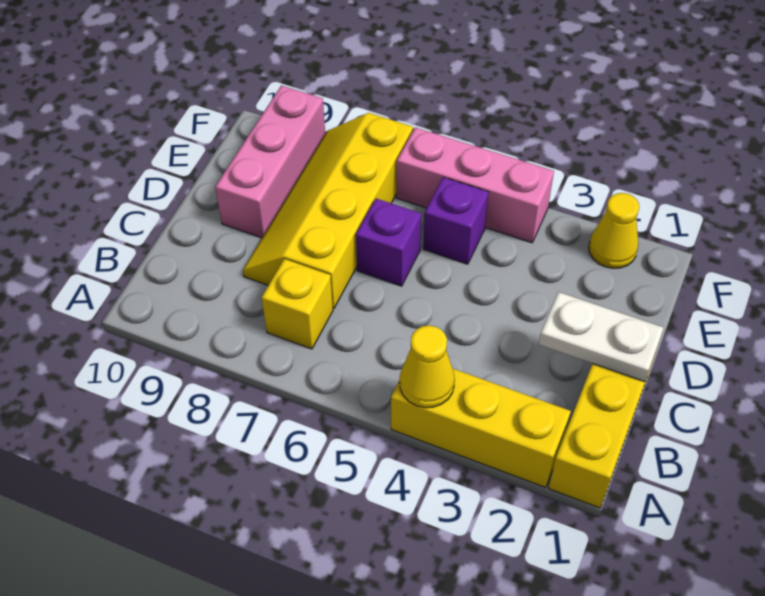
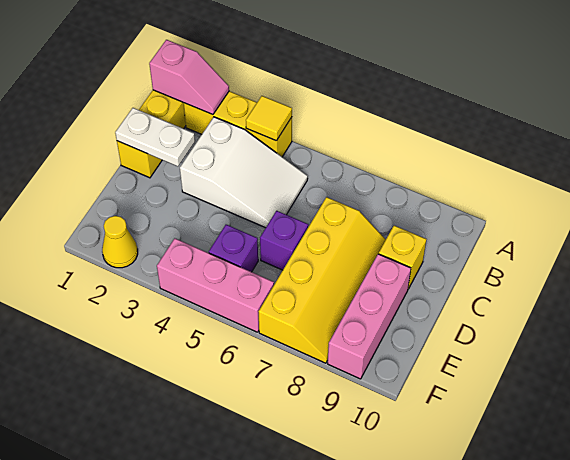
none -> pink slope A1:A2 level 2 top 1
yellow cone A4 level 2 -> yellow tile A4 level 2
none -> white slope B3:C5 level 1 top 3
yellow brick B7 level 1 -> yellow brick C9 level 1

